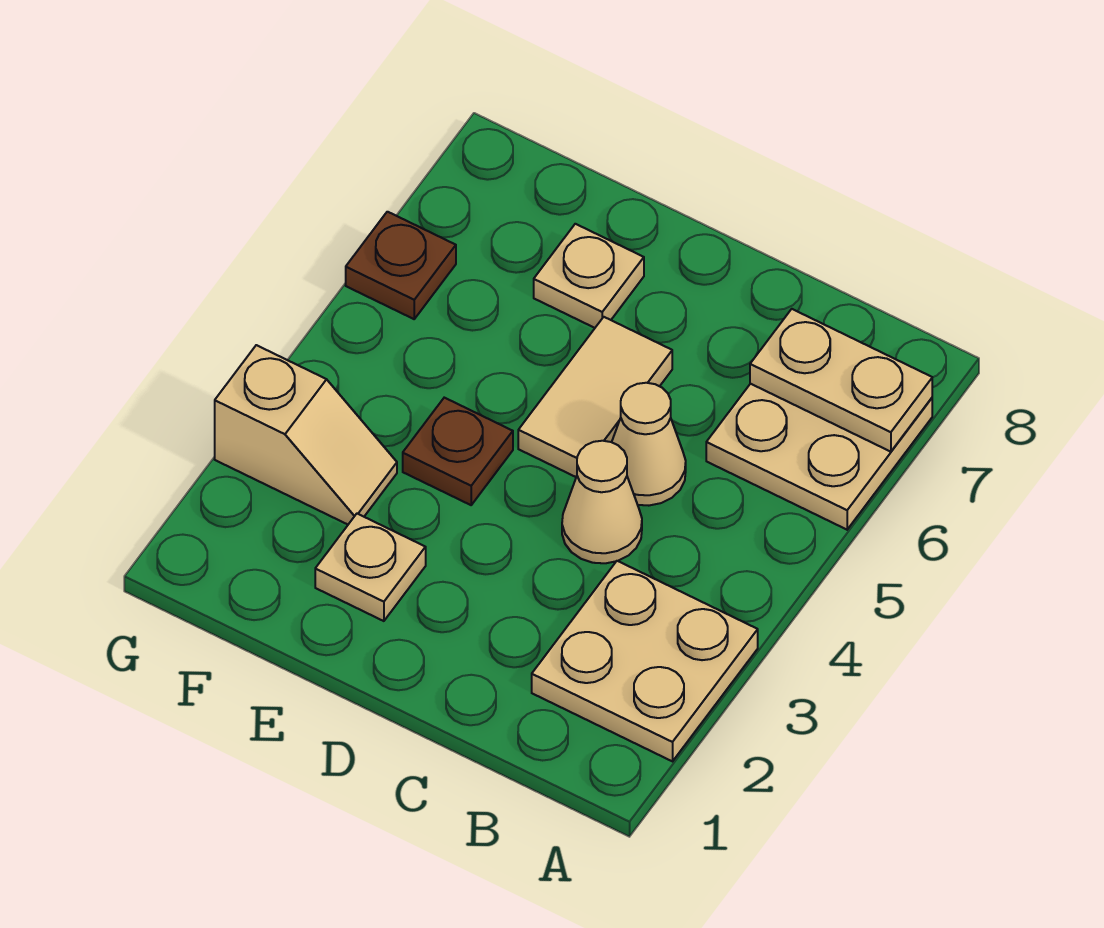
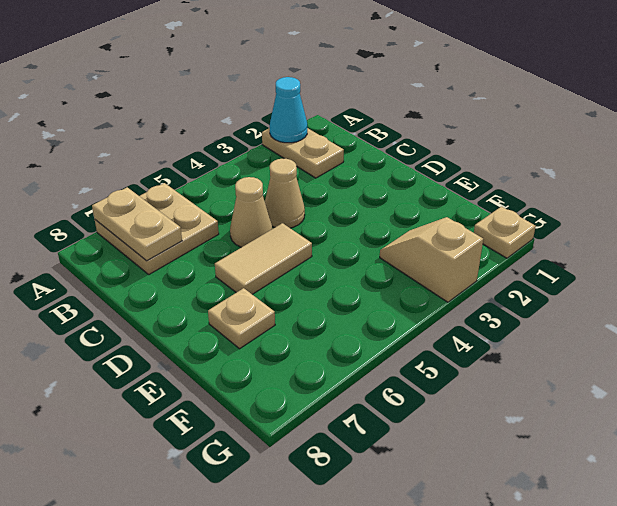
tan plate A2:B3 level 1 -> tan plate A2:B2 level 1
none -> cyan cone A2 level 2
tan plate E2 level 1 -> tan plate G1 level 1
brown plate E4 level 1 -> none
brown plate G6 level 1 -> none

